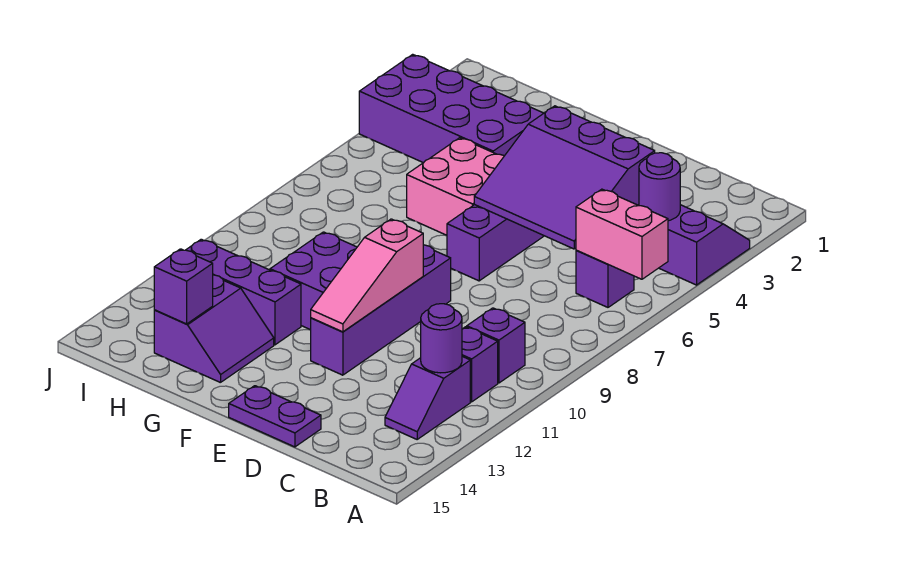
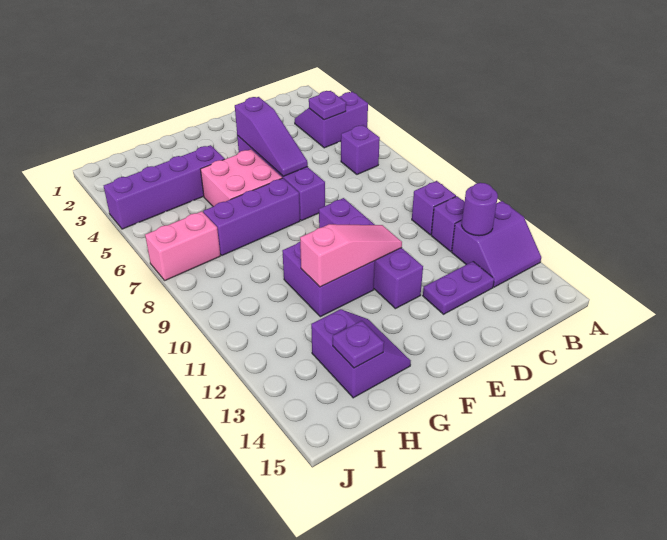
pink brick A6:B6 level 2 -> pink brick I7:J7 level 1
purple round brick B4 level 2 -> purple plate B4 level 2
purple slope B12:B13 level 1 top 12 -> purple slope A12:B13 level 1 top 12
purple slope C4:E6 level 2 top 4 -> purple slope E4:E6 level 2 top 4
purple plate D15:E15 level 1 -> purple plate C13:D13 level 1
pink slope E10:E12 level 2 top 10 -> pink slope E11:G11 level 2 top G
purple brick G3:J4 level 1 -> purple brick G4:J4 level 1
purple brick G12:I12 level 1 -> purple brick F7:H7 level 1
purple brick H14 level 2 -> purple plate H14 level 2

